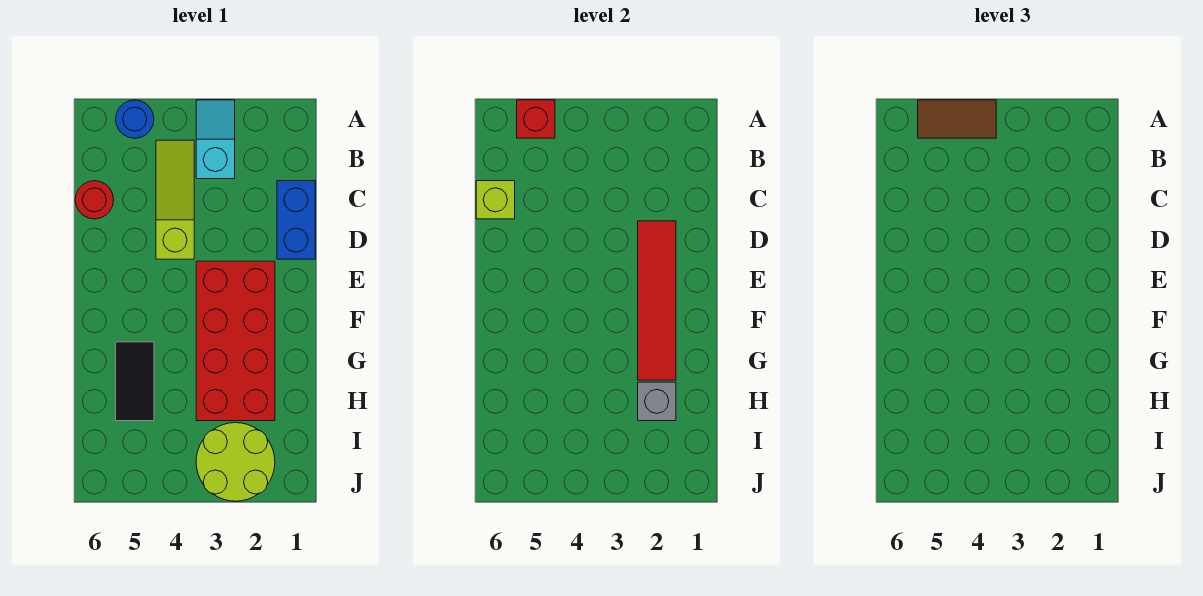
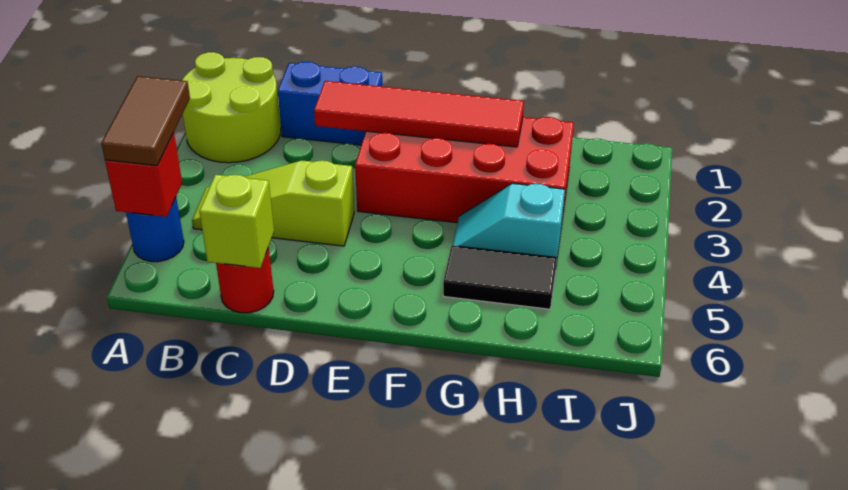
cyan slope A3:B3 level 1 top B -> cyan slope G4:H4 level 1 top H
grey brick H2 level 2 -> none
lime round brick I2:J3 level 1 -> lime round brick A1:B2 level 1

